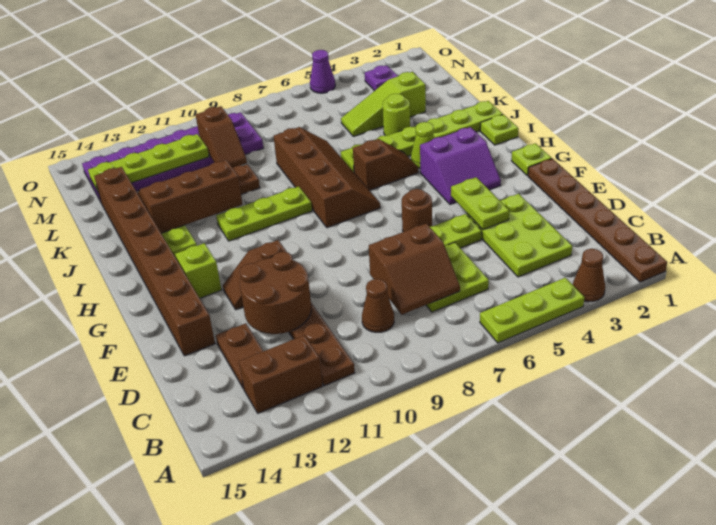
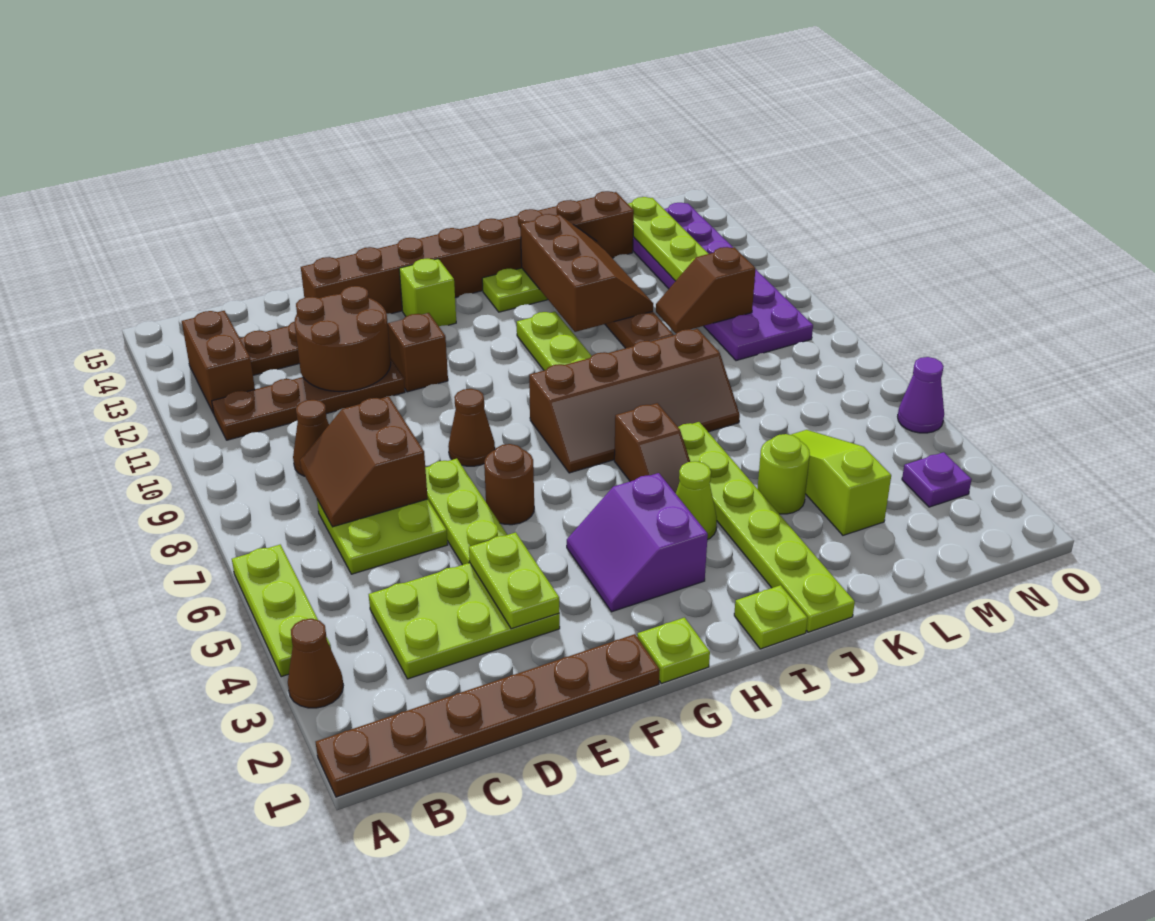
lime plate E4:F4 level 2 -> lime plate E3:E4 level 2
none -> brown cone F8 level 1

